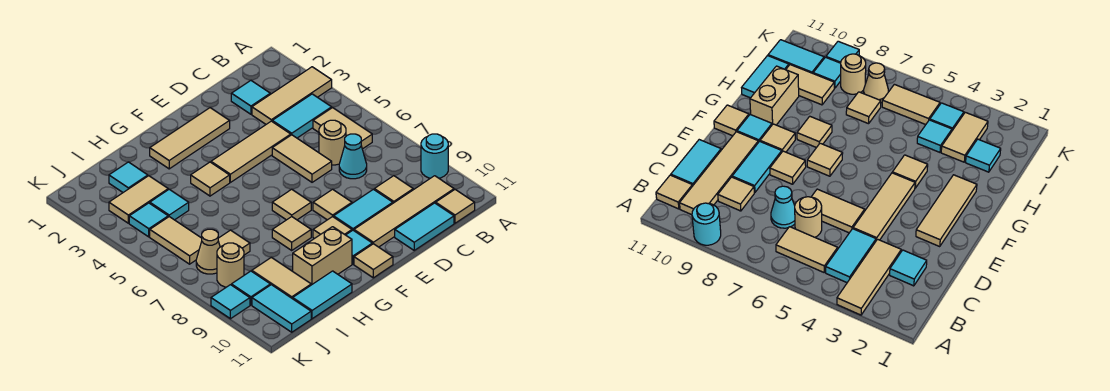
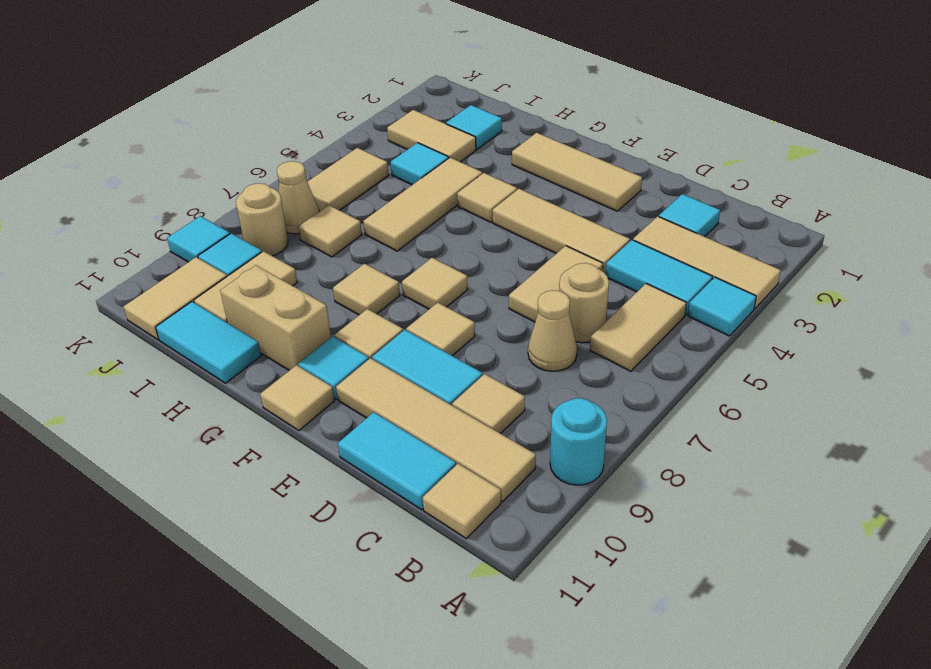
cyan cone C7 level 1 -> tan cone C7 level 1
none -> tan tile H4:H6 level 1
cyan tile J4 level 1 -> cyan tile A4 level 1
cyan tile J10:J11 level 1 -> tan tile J10:J11 level 1

